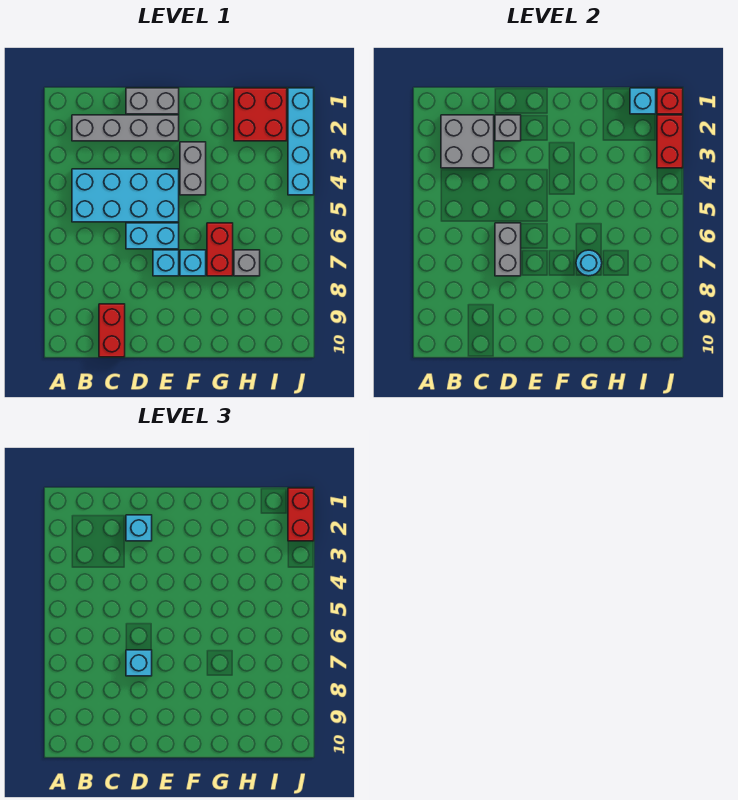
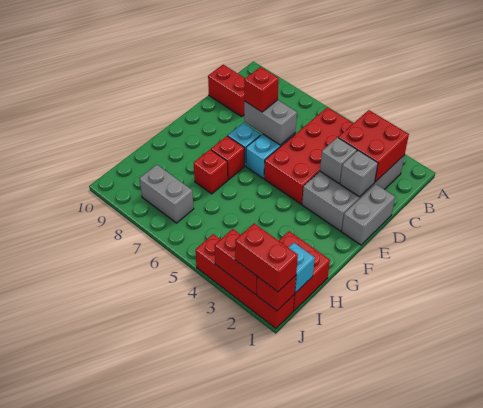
grey brick B2:E2 level 1 -> grey brick B2:E3 level 1
grey brick B2:C3 level 2 -> red brick B2:C3 level 2
cyan brick B4:E5 level 1 -> red brick B4:E5 level 1
cyan brick D2 level 3 -> none
cyan brick D7 level 3 -> red brick D7 level 3
grey brick F3:F4 level 1 -> grey brick I7:I8 level 1
cyan brick F7 level 1 -> red brick F7 level 1
red brick G6:G7 level 1 -> red brick G7 level 1
cyan round brick G7 level 2 -> none
grey brick H7 level 1 -> grey brick D3 level 2
cyan brick J1:J4 level 1 -> red brick J1:J4 level 1

